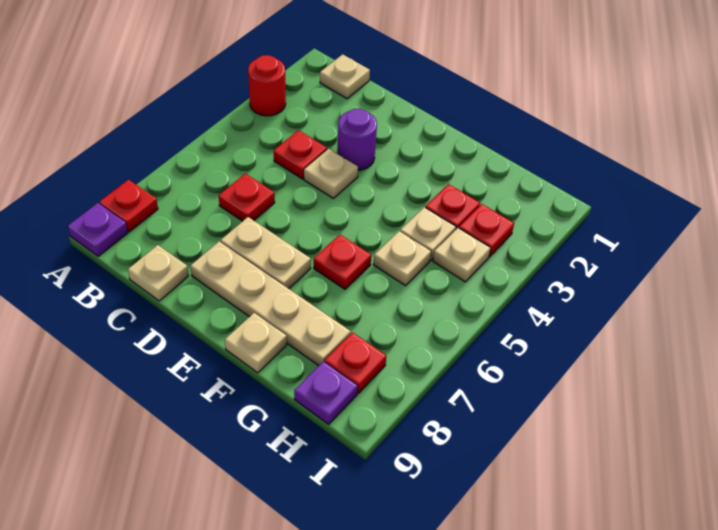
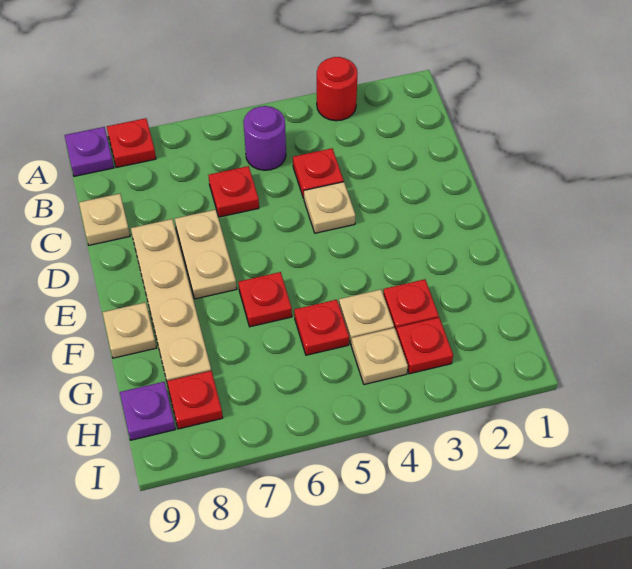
tan plate B1 level 1 -> none
purple round brick D3 level 1 -> purple round brick B5 level 1
tan plate G5 level 1 -> red plate G5 level 1

